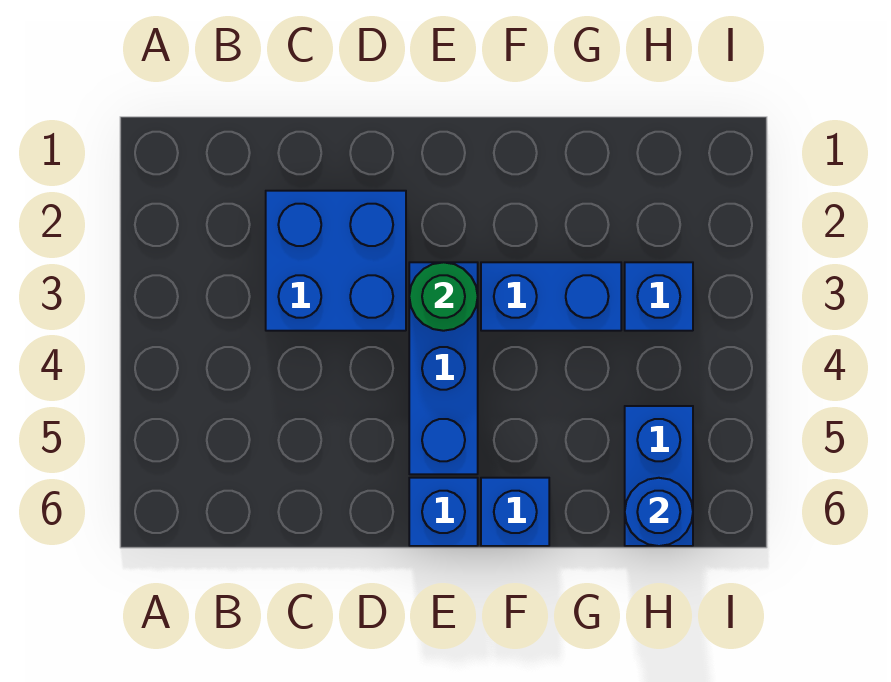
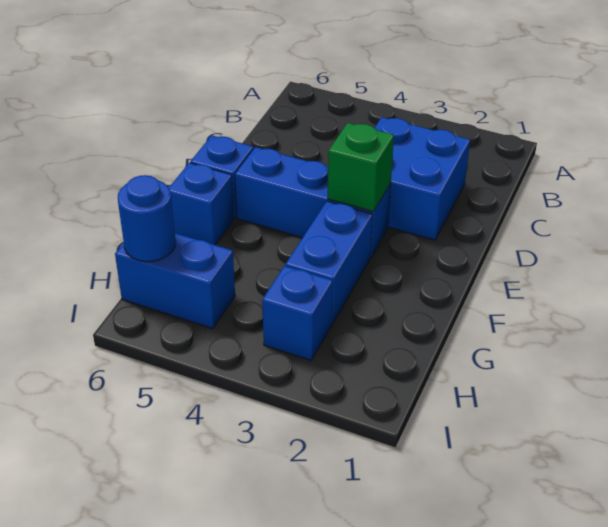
green round brick E3 level 2 -> green brick E3 level 2

